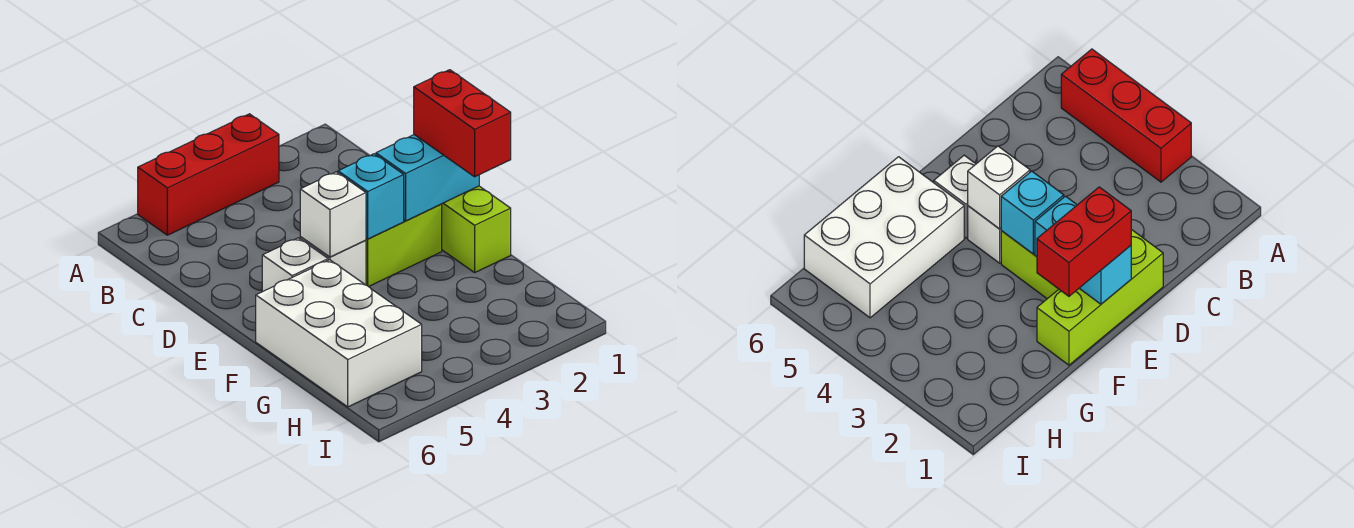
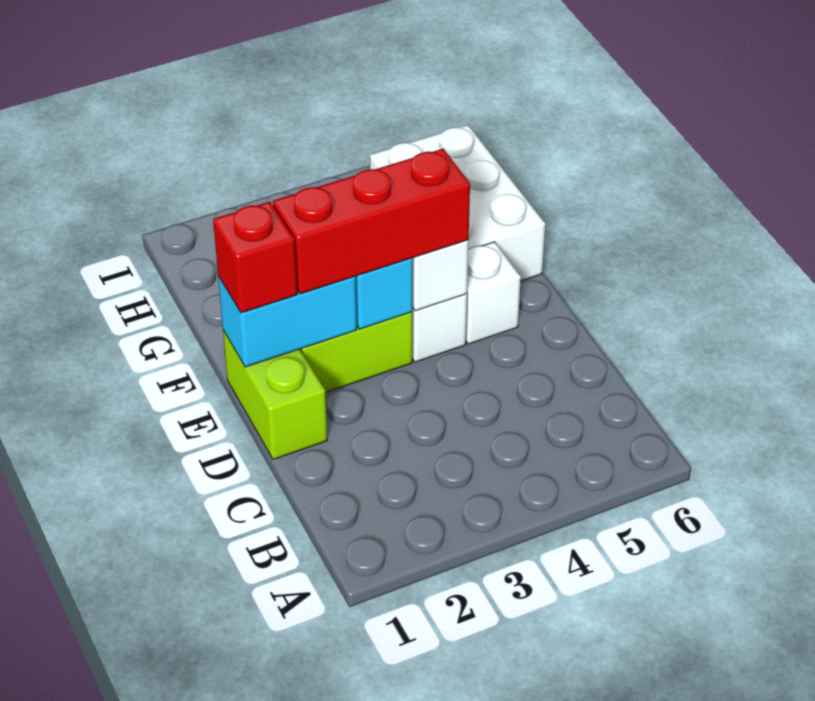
red brick A3:A5 level 1 -> red brick E2:E4 level 3
lime brick D1:F1 level 1 -> lime brick D1:E1 level 1
red brick E1:F1 level 3 -> red brick E1 level 3

